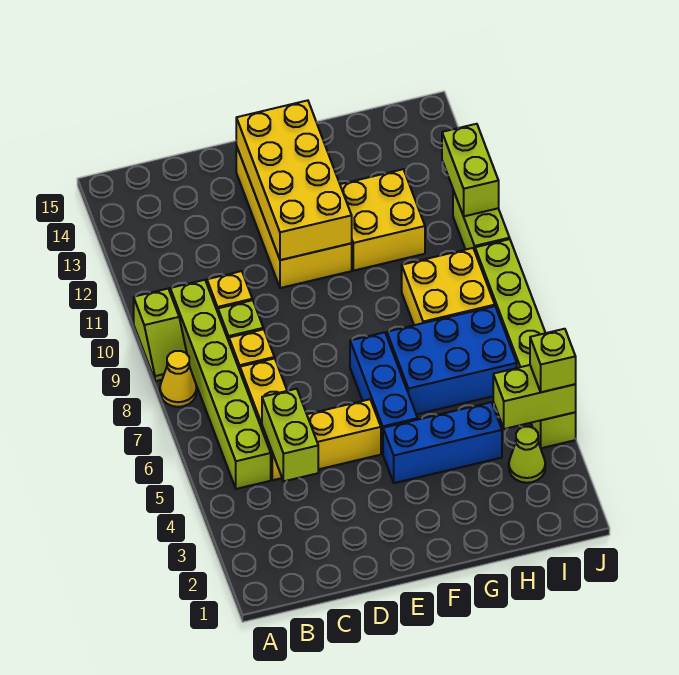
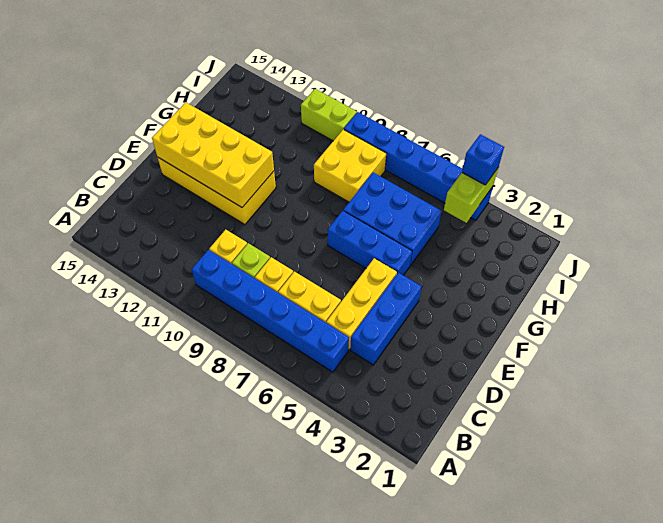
yellow cone A8 level 1 -> none
lime slope A9:A10 level 1 top 10 -> none
lime brick B5:B10 level 1 -> blue brick B5:B10 level 1
lime brick C4:C5 level 2 -> none
blue brick F4:H4 level 1 -> blue brick C4:E4 level 1
blue brick G6:I7 level 1 -> blue brick G5:H7 level 1
yellow brick G11:H12 level 1 -> none
lime cone I3 level 1 -> none
lime brick J4:J9 level 1 -> blue brick J4:J9 level 1
lime brick J4 level 3 -> blue brick J4 level 3
lime brick J11:J12 level 2 -> none

